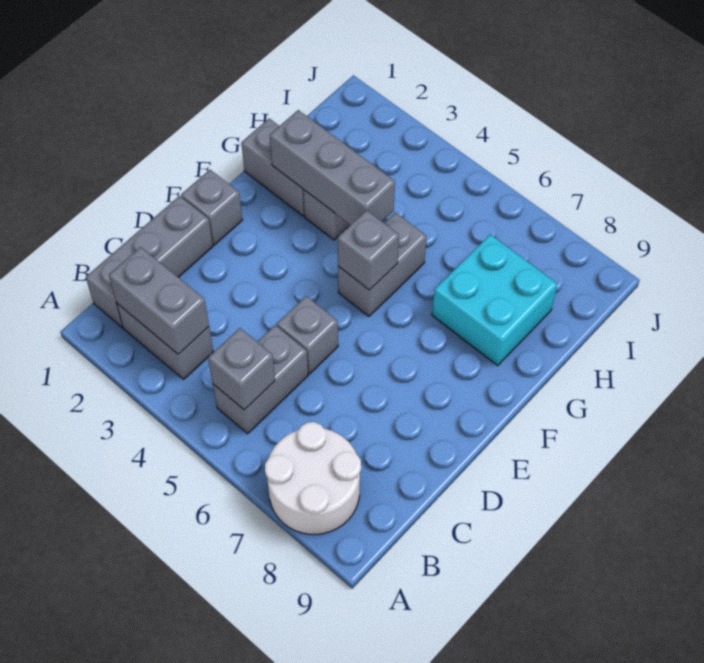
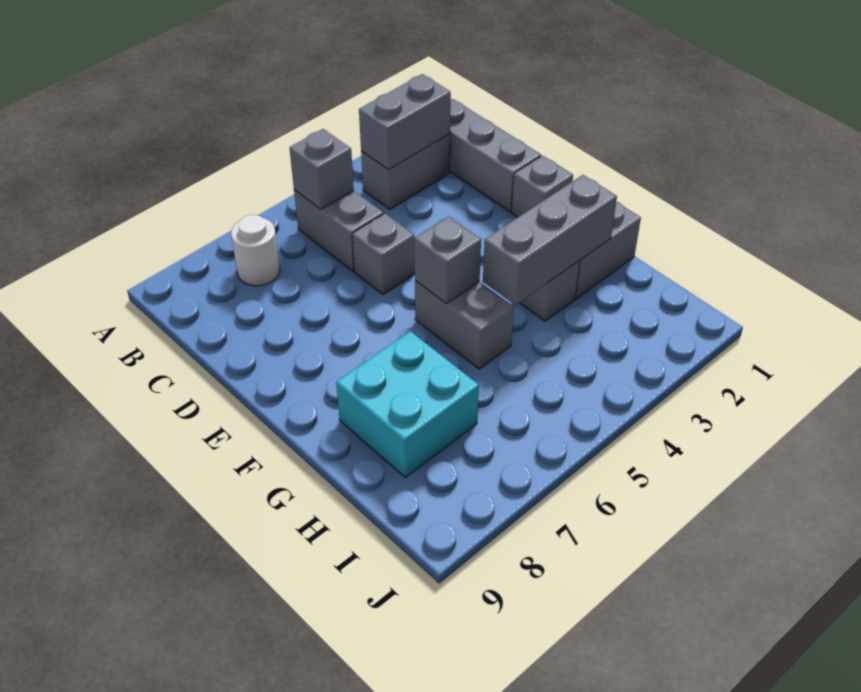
white round brick A7:B8 level 1 -> white round brick B7 level 1

